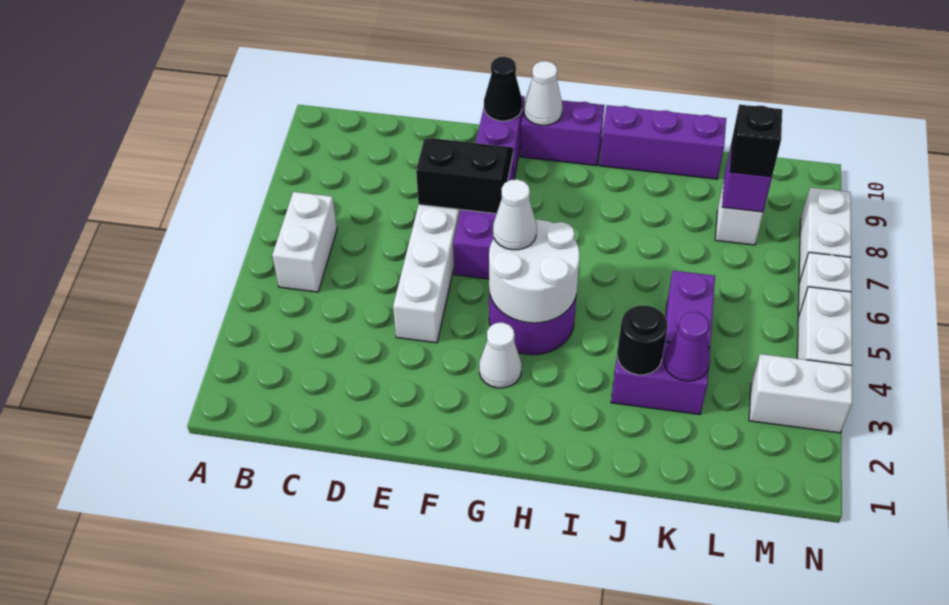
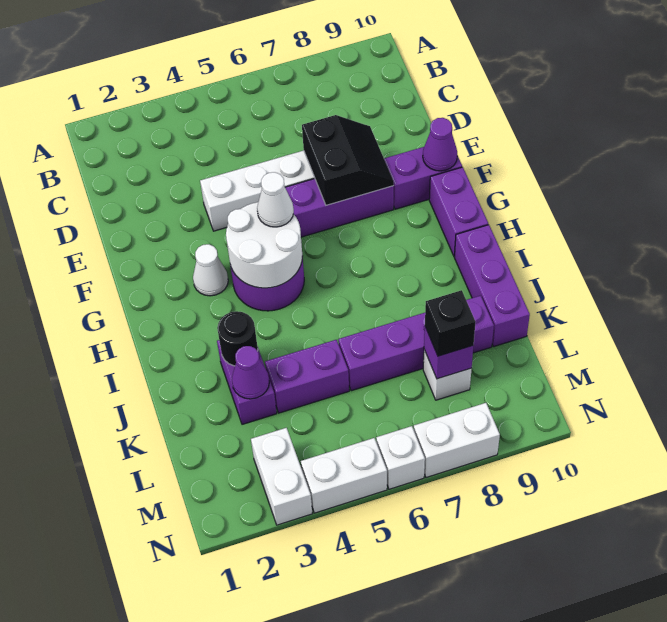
white brick B5:B6 level 1 -> none
black cone F10 level 2 -> purple cone F10 level 2
white cone G10 level 2 -> none
none -> purple brick K6:K9 level 1

